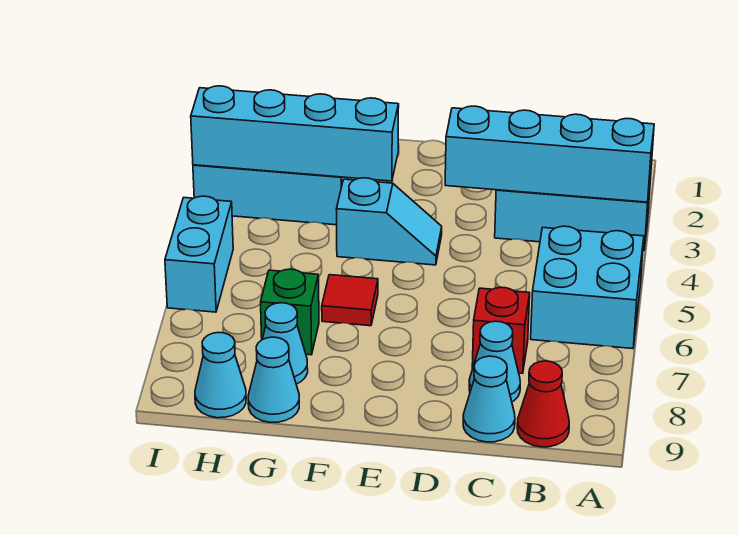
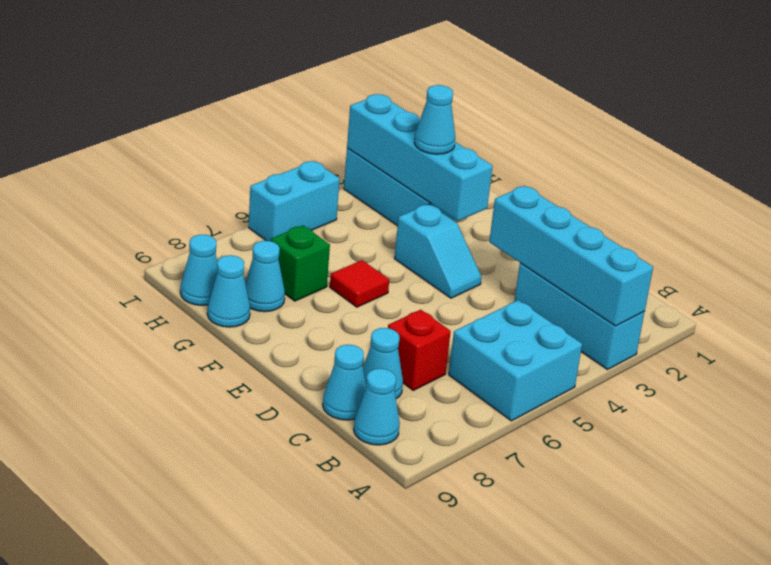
red cone B9 level 1 -> cyan cone B9 level 1
none -> cyan cone G3 level 3

